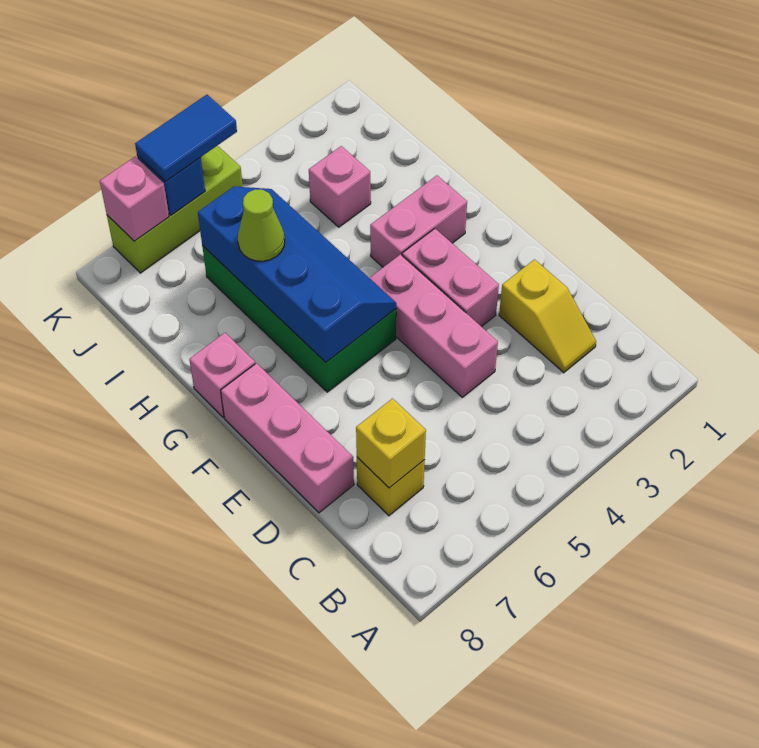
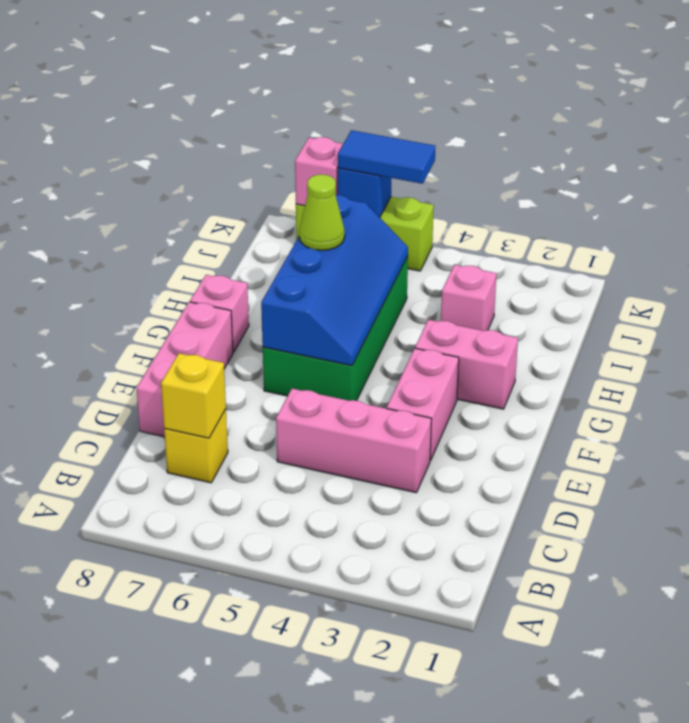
yellow slope C2:D2 level 1 top D -> none
pink brick D4:F4 level 1 -> pink brick D3:D5 level 1

